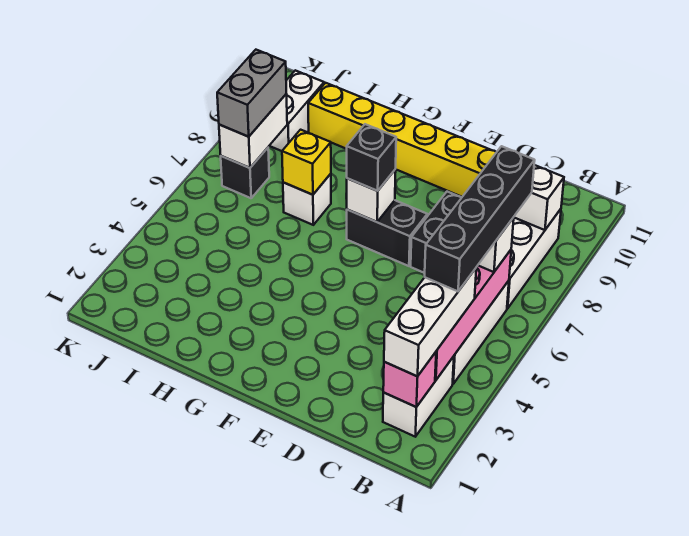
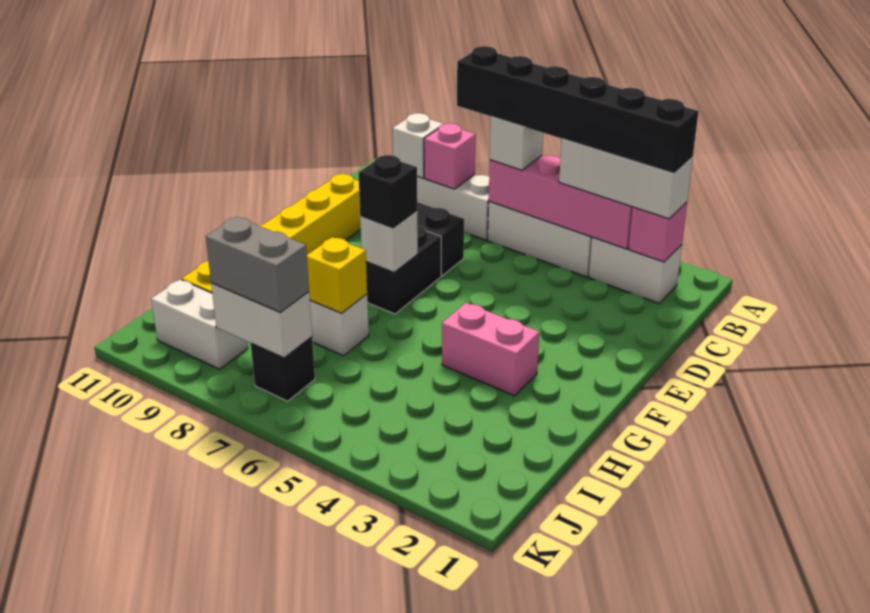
black brick B4:B7 level 4 -> black brick B2:B7 level 4
none -> pink brick B8 level 2
none -> pink brick G3:G4 level 1

